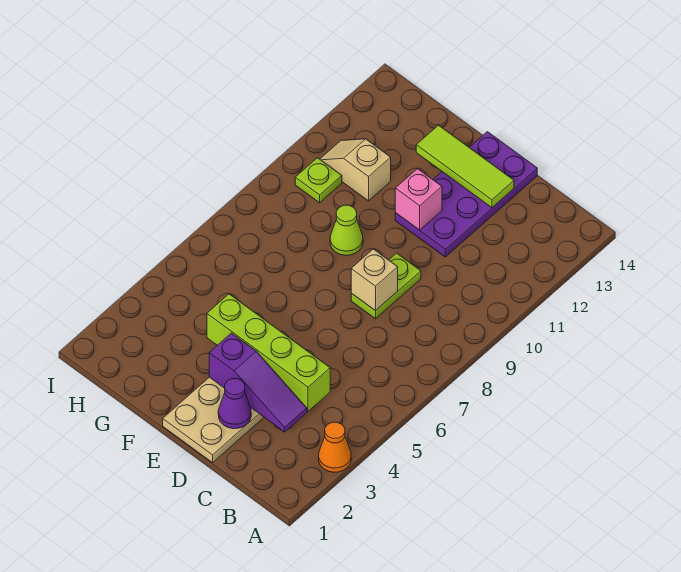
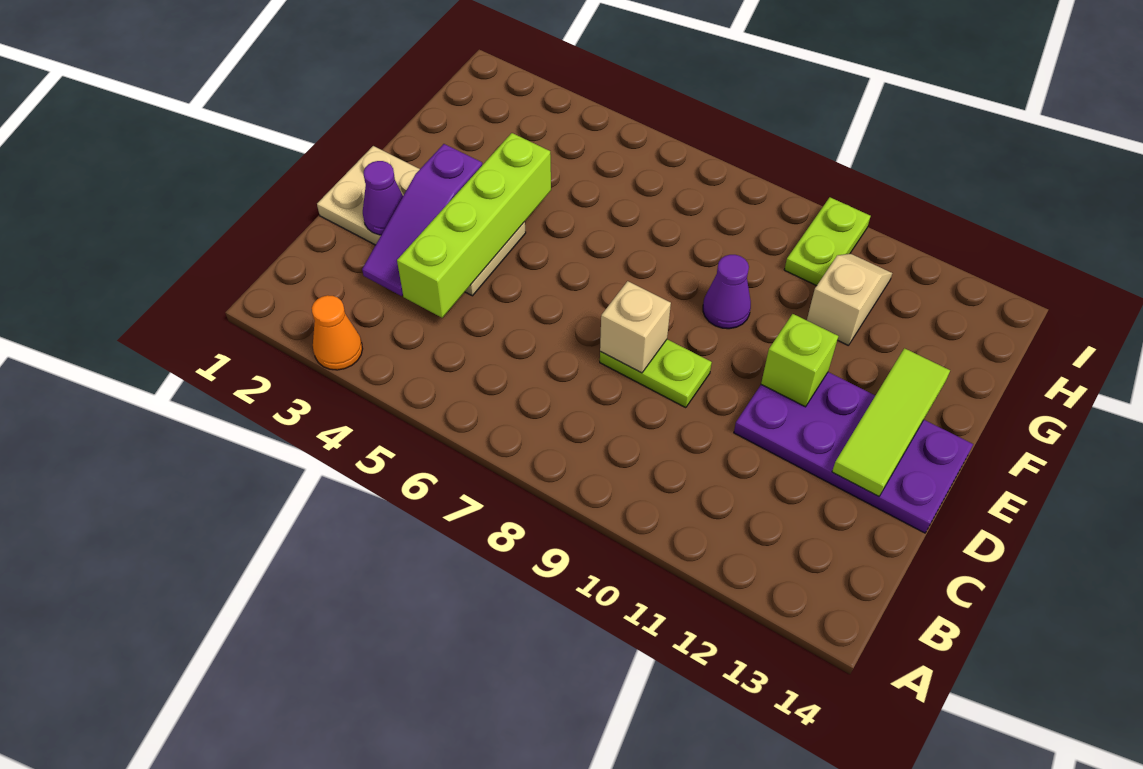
pink brick E11 level 2 -> lime brick E11 level 2
lime cone F9 level 1 -> purple cone F9 level 1
lime plate H10 level 1 -> lime plate H10:I10 level 1

